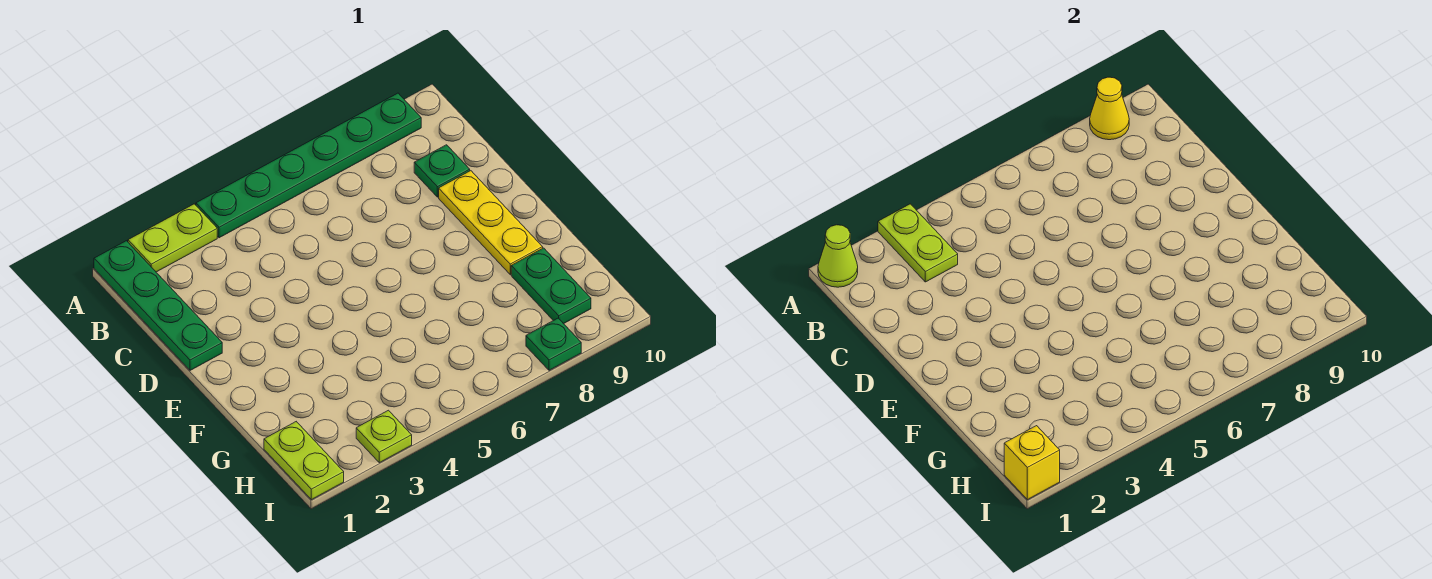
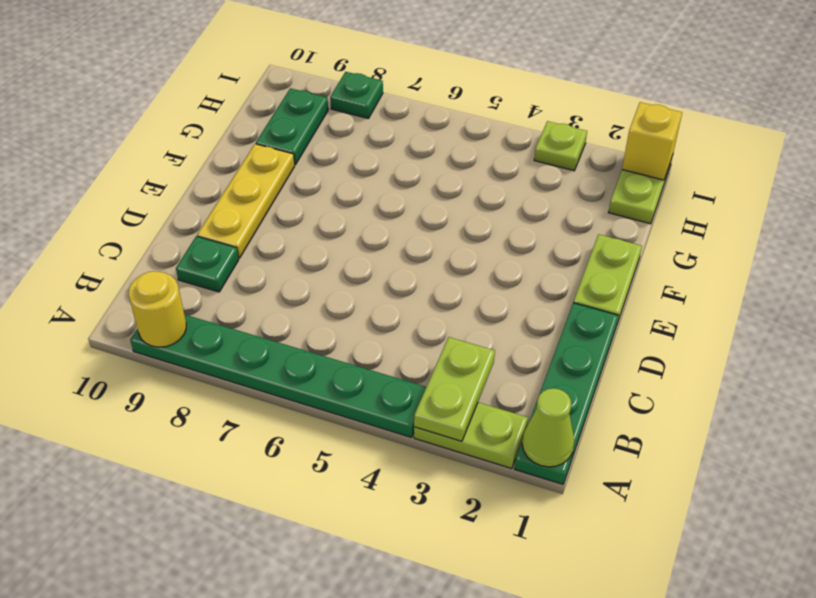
yellow cone A9 level 2 -> yellow round brick A9 level 2
none -> lime plate E1:F1 level 1

